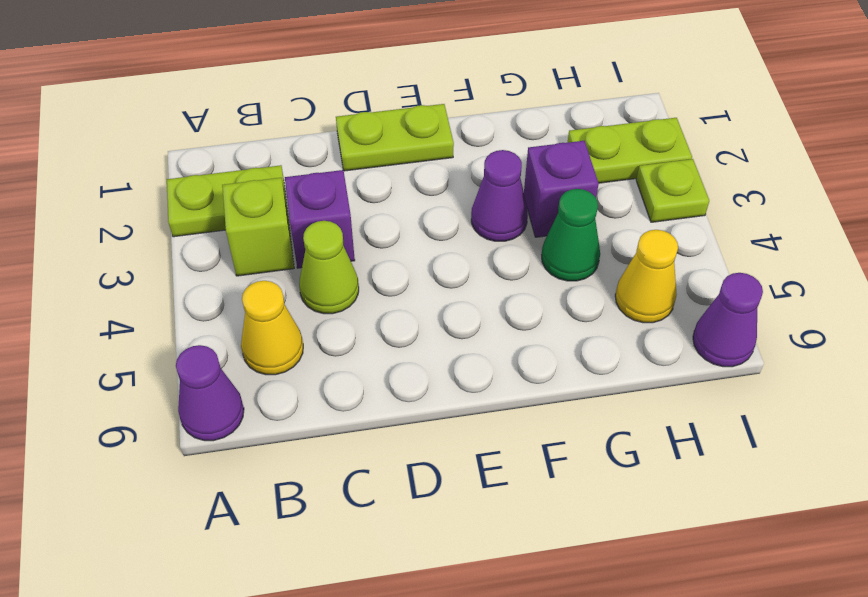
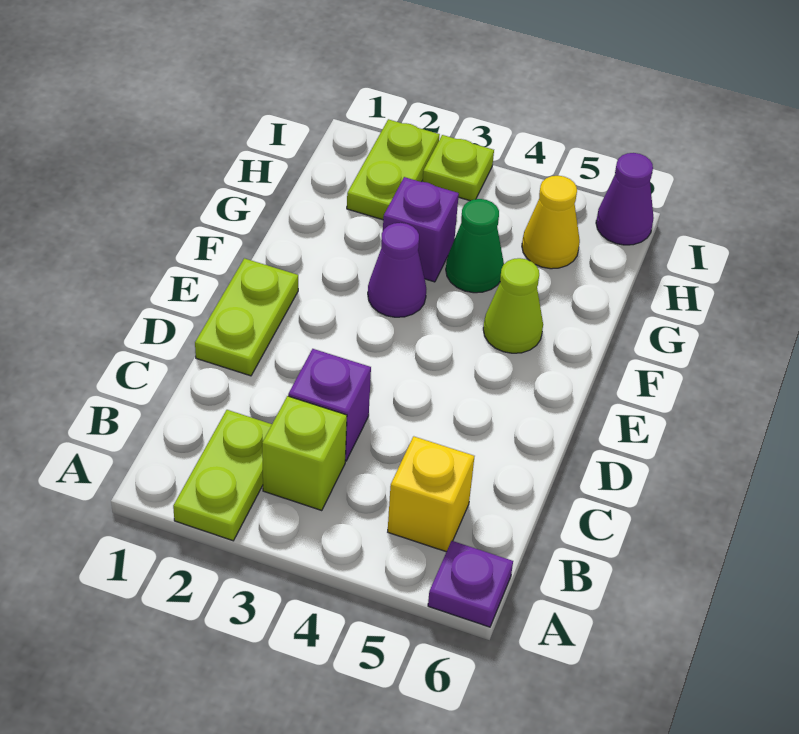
purple cone A6 level 1 -> purple plate A6 level 1
yellow cone B5 level 1 -> yellow brick B5 level 1
lime cone C4 level 1 -> lime cone F5 level 1

